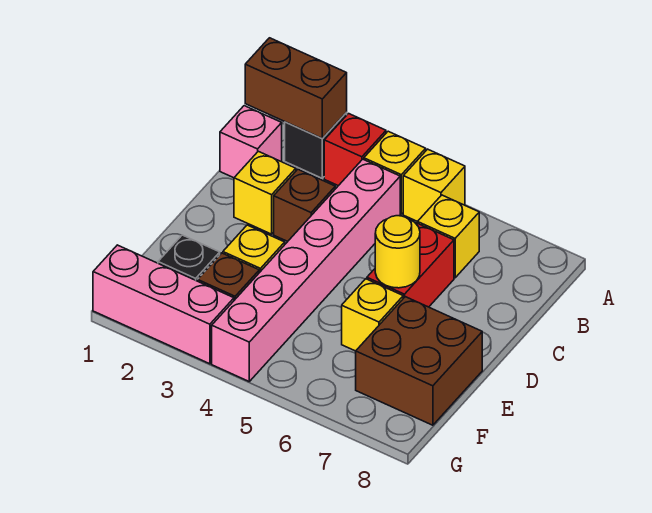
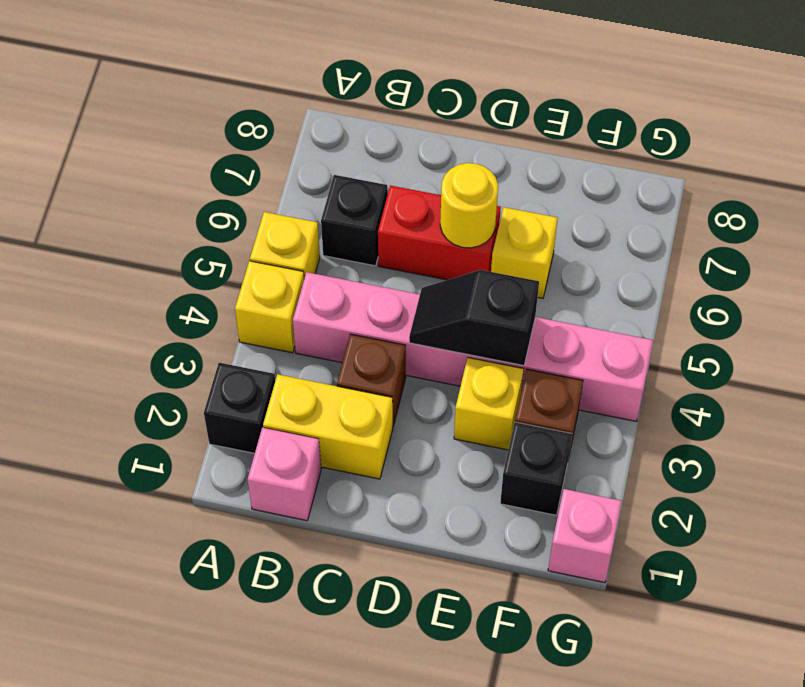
brown brick A1:A2 level 2 -> none
red brick A3 level 1 -> none
yellow brick B6 level 1 -> black brick B6 level 1
yellow brick C2 level 1 -> yellow brick B2:C2 level 1
none -> black slope D4:E4 level 2 top E
brown brick E7:F8 level 1 -> none
pink brick G1:G3 level 1 -> pink brick G1 level 1

